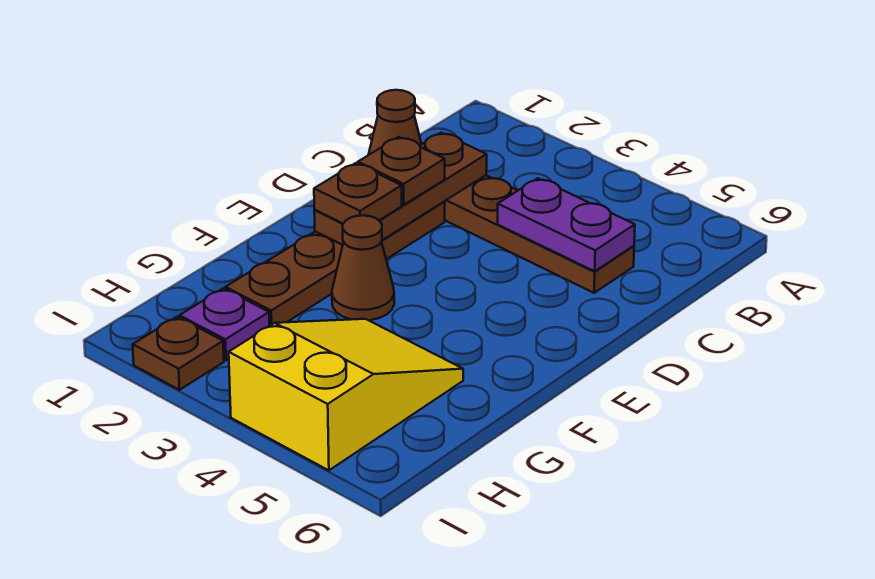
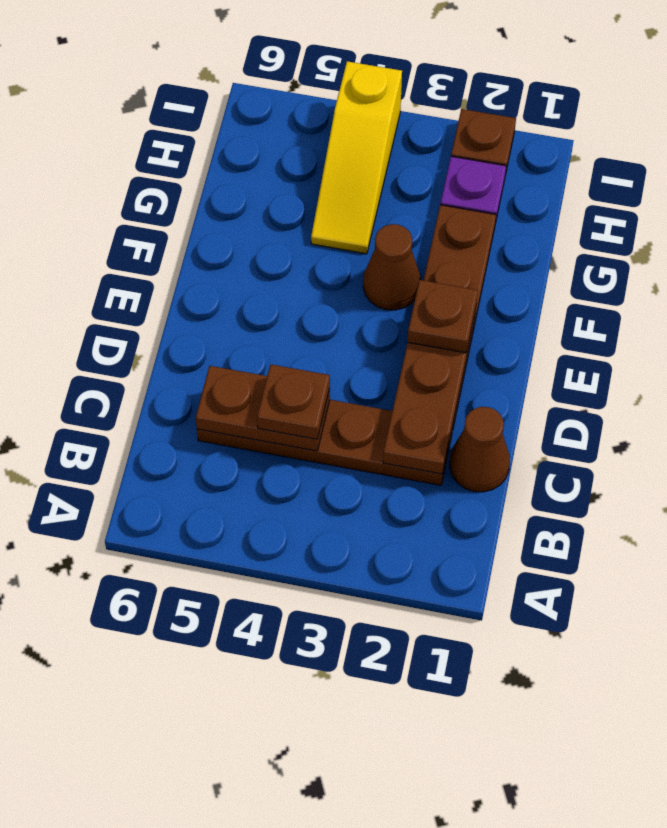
purple plate C4:C5 level 2 -> brown plate C4:C5 level 2
brown plate D2 level 3 -> brown plate C4 level 3
yellow slope G4:I5 level 1 top I -> yellow slope G4:I4 level 1 top I

